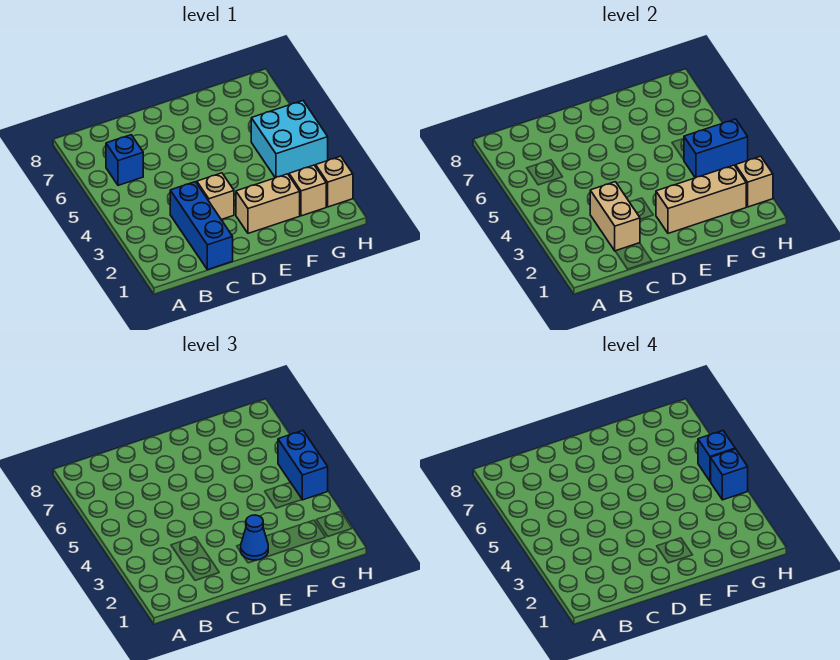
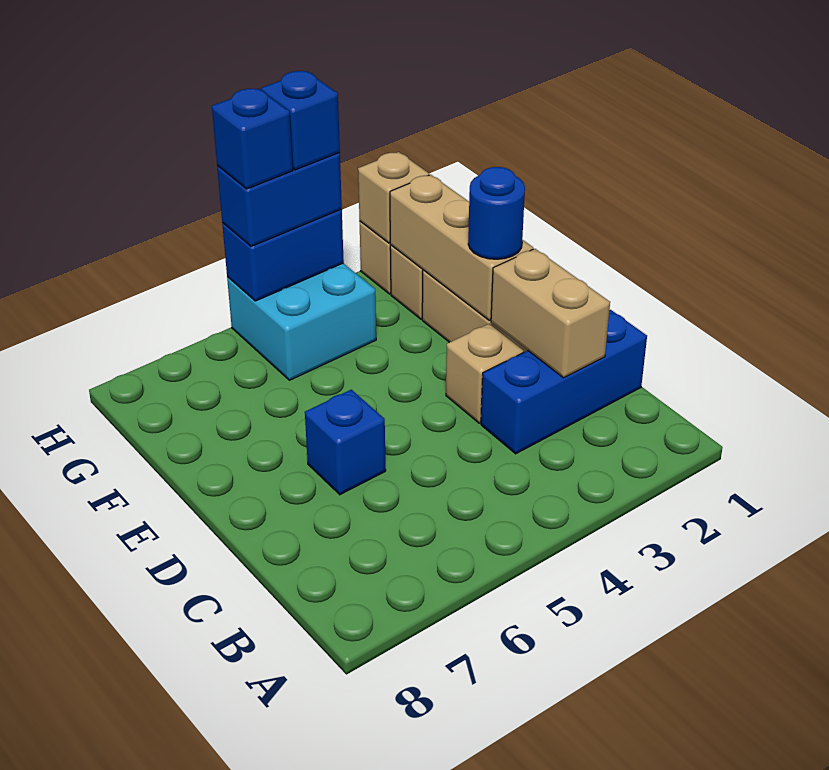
blue brick B6 level 1 -> blue brick D6 level 1
tan brick C2:C3 level 2 -> tan brick C2:D2 level 2
blue cone E2 level 3 -> blue round brick E2 level 3
blue brick G4:H4 level 2 -> blue brick H4:H5 level 2

